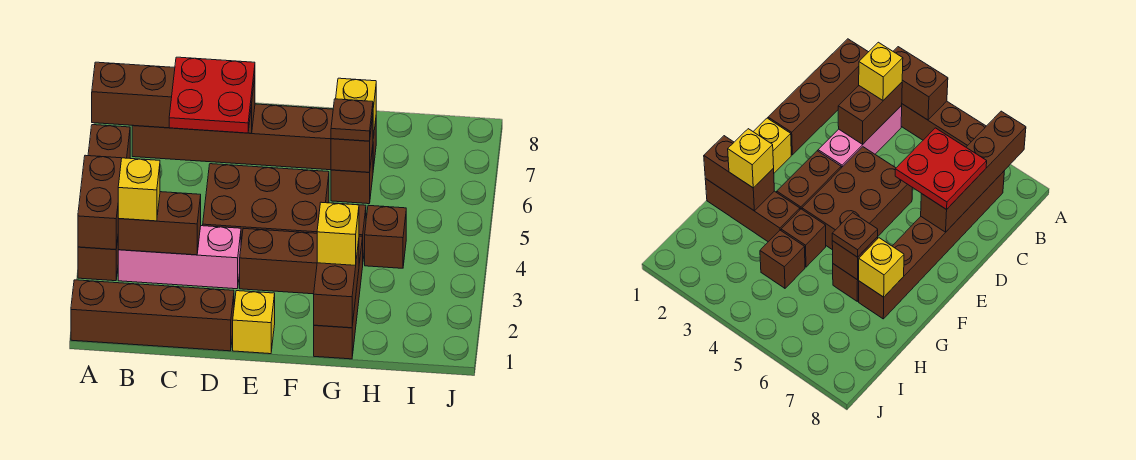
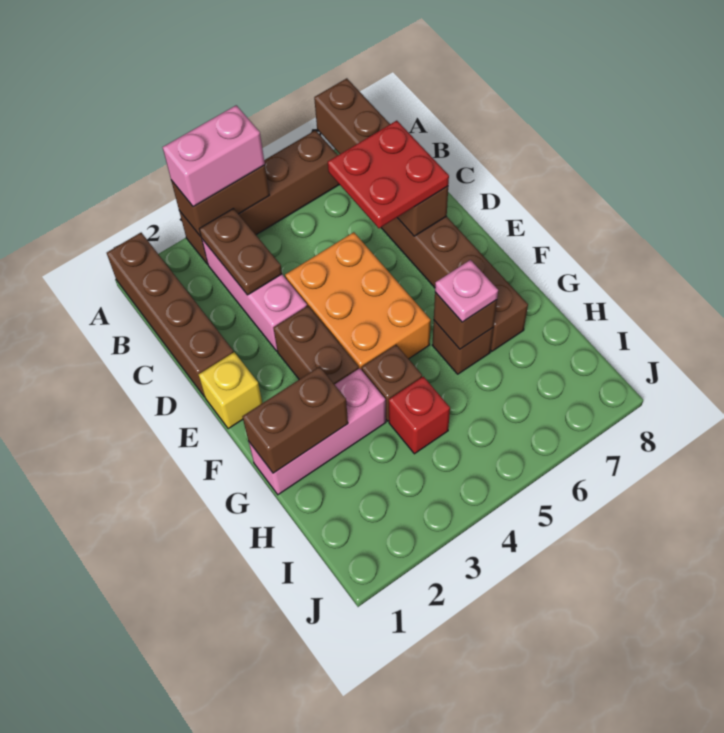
none -> pink brick A3:A4 level 3
brown brick B3:C3 level 2 -> brown plate B3:C3 level 2
yellow brick B3 level 3 -> none
brown brick D4:F5 level 1 -> orange brick D4:F5 level 1
brown brick G1:G3 level 1 -> pink brick G1:G3 level 1
yellow brick G2 level 3 -> none
brown plate G6 level 3 -> pink plate G6 level 3
yellow brick G7 level 2 -> none
brown brick H4 level 1 -> red brick H4 level 1

